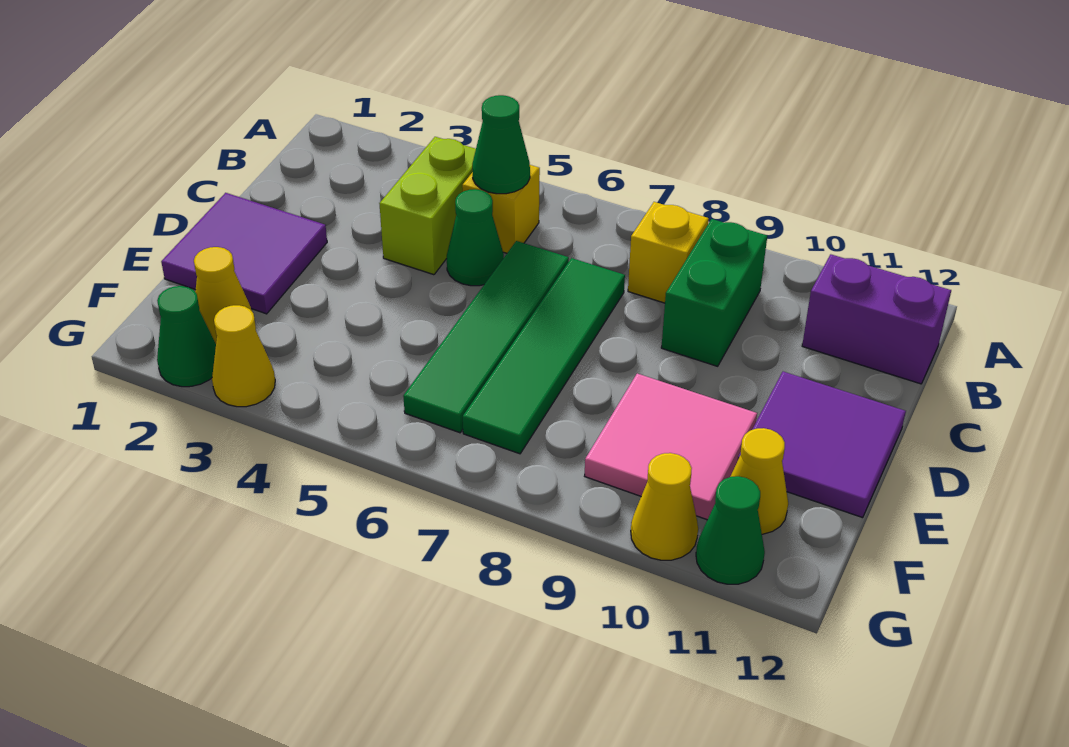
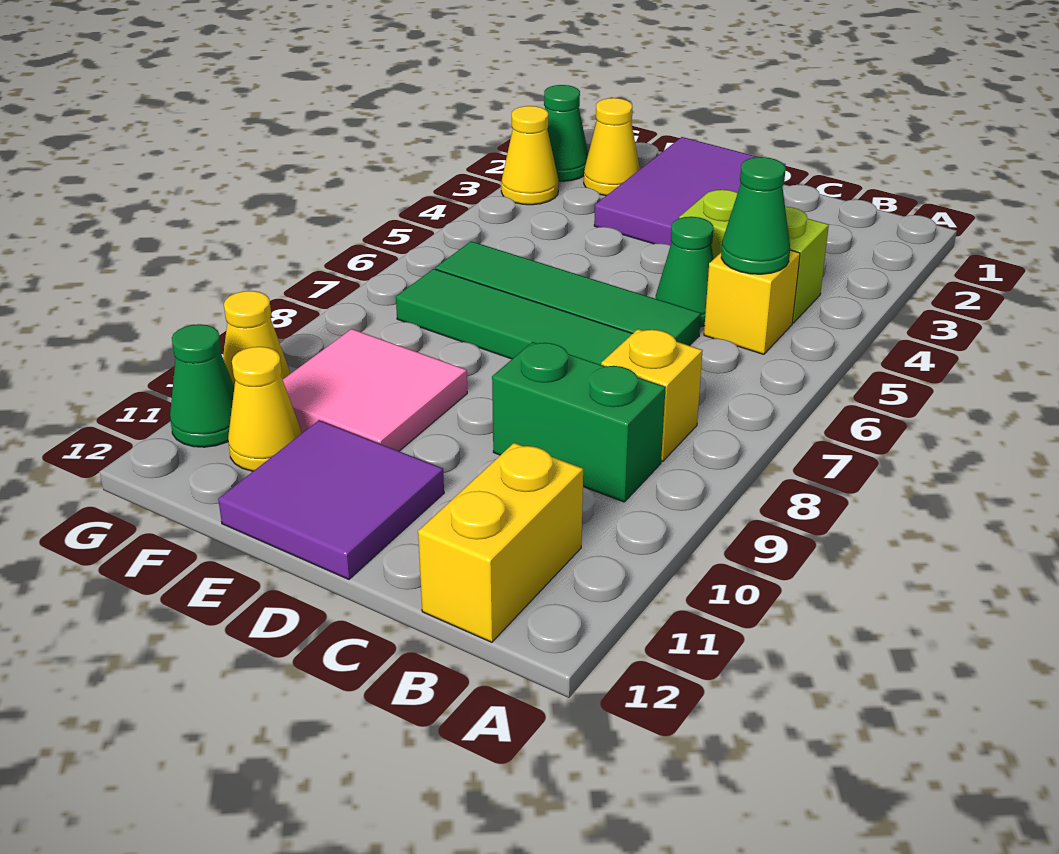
purple brick B11:B12 level 1 -> yellow brick B11:B12 level 1
purple tile D1:E2 level 1 -> purple tile D1:E3 level 1

